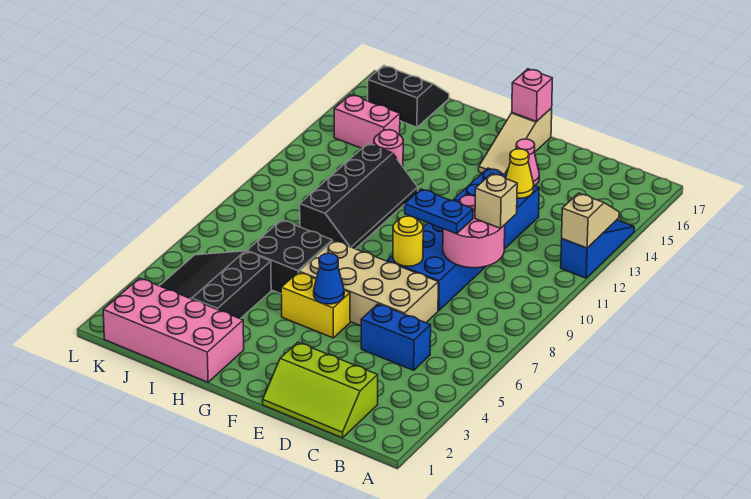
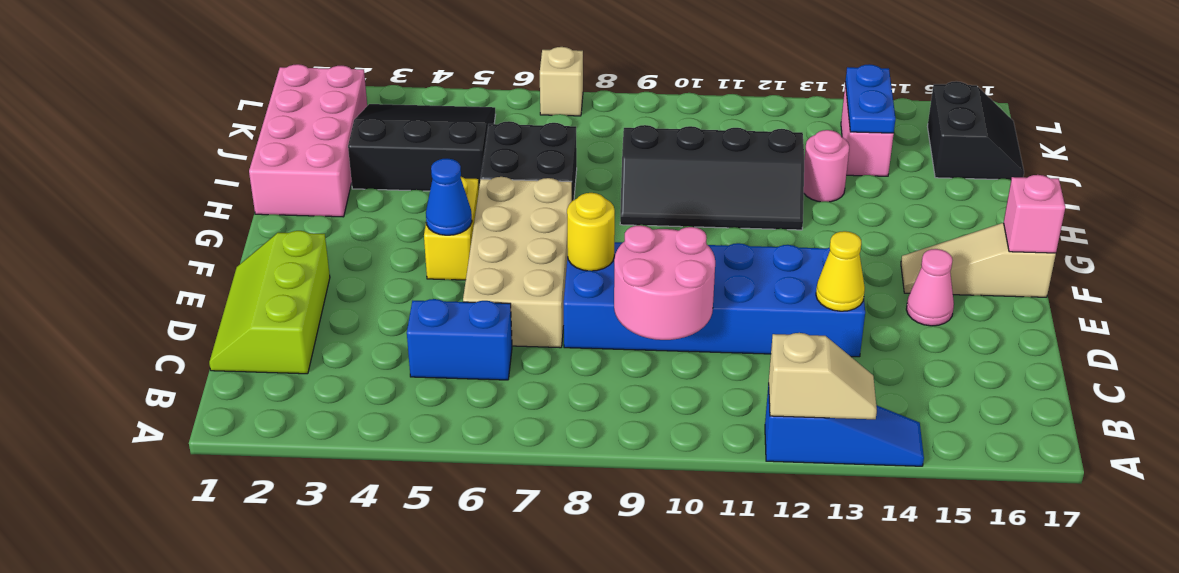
blue brick C5:D5 level 1 -> blue brick C5:C6 level 1
tan brick C10 level 3 -> tan brick L7 level 1
blue plate D9:E9 level 3 -> blue plate J14:K14 level 2

